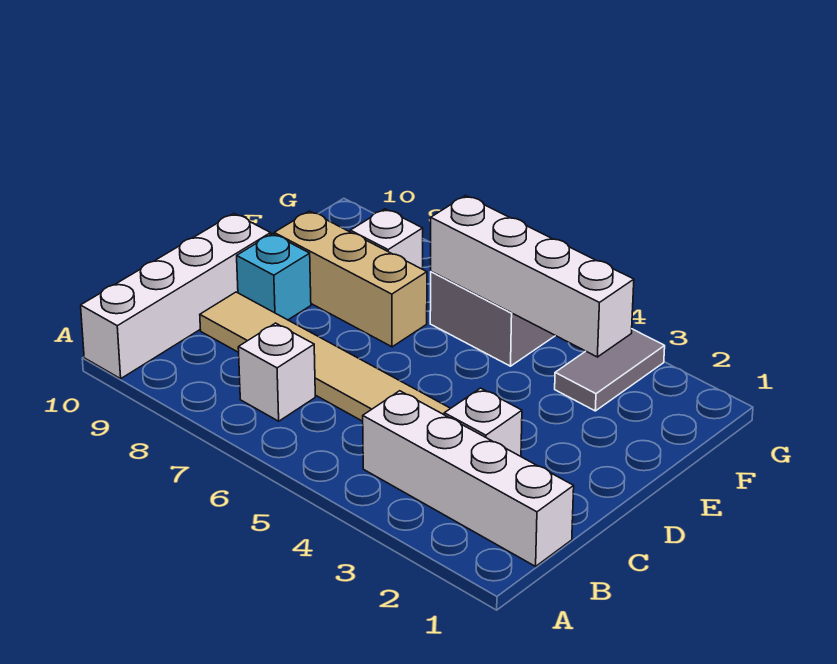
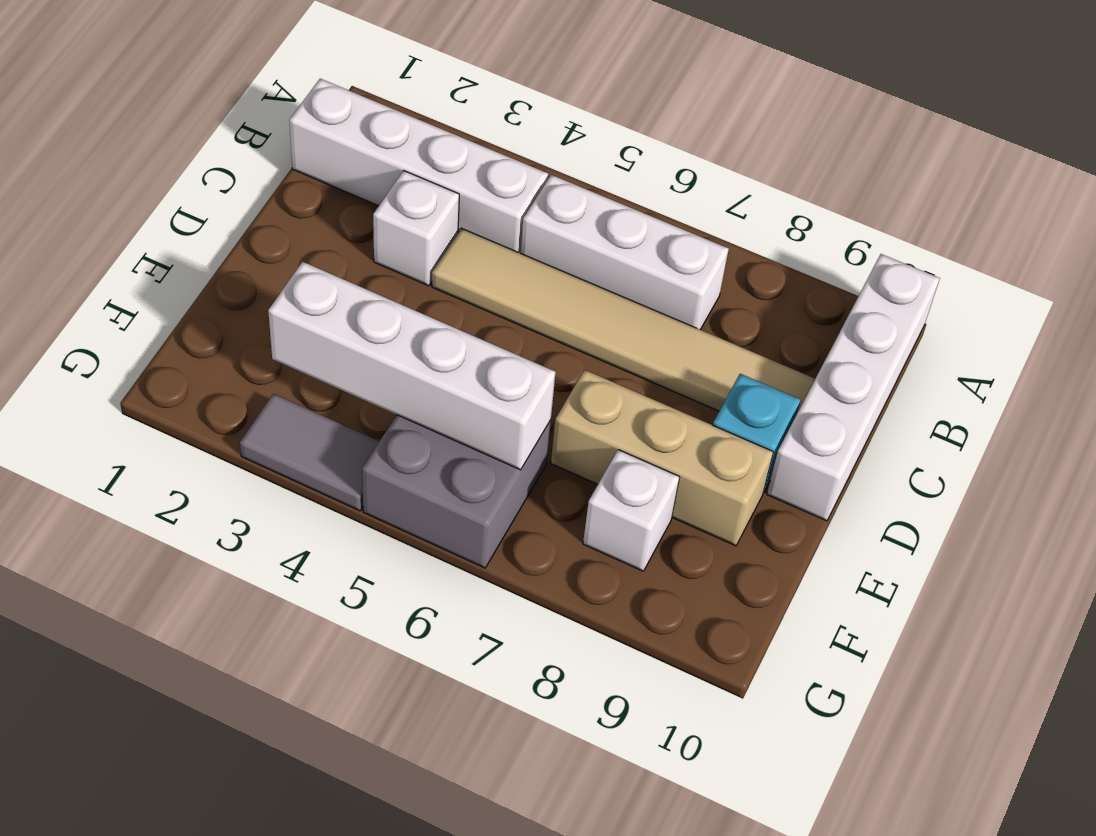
white brick B7 level 1 -> white brick B5:B7 level 1
grey tile F3:G3 level 1 -> grey tile G3:G4 level 1

